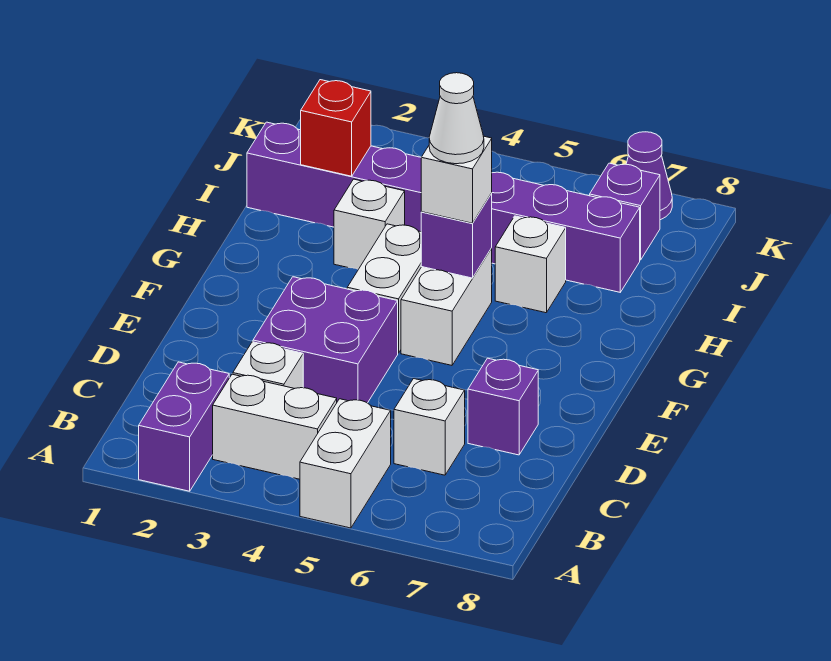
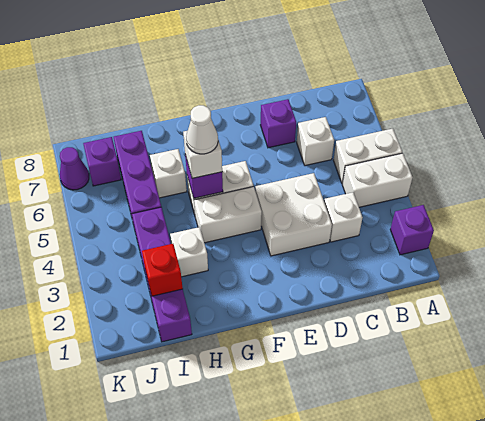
purple brick A2:B2 level 1 -> purple brick A2 level 1
white brick B3:B4 level 1 -> white brick A4:B4 level 1
purple brick D3:E4 level 1 -> white brick D3:E4 level 1

